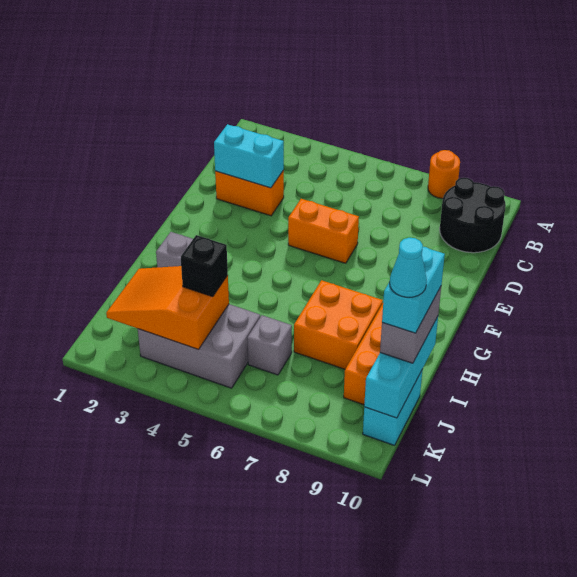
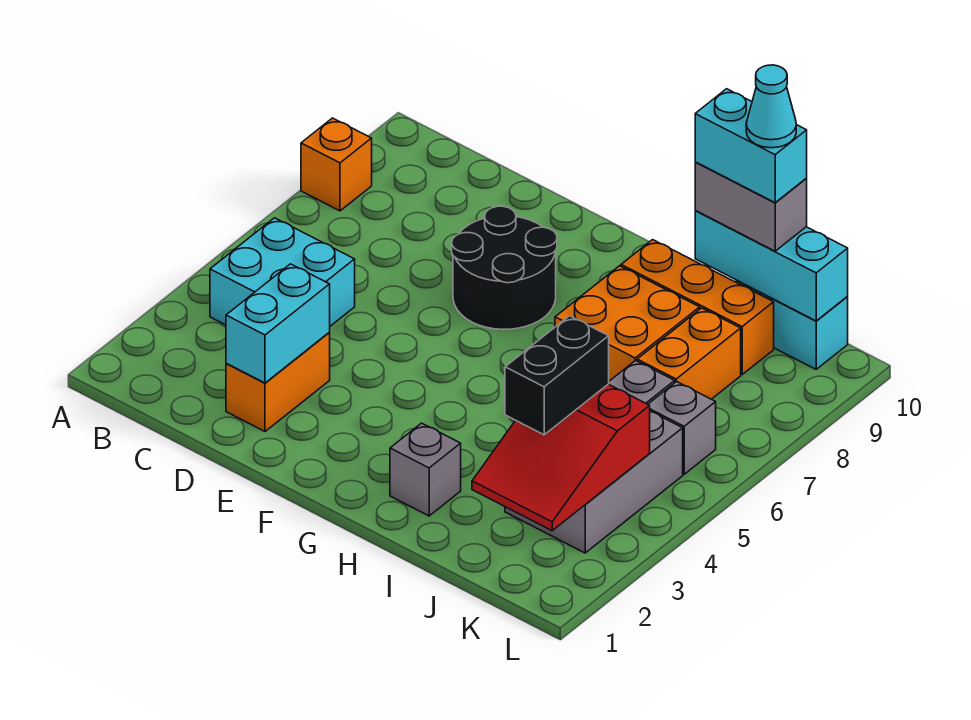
orange round brick A8 level 1 -> orange brick A8 level 1
none -> cyan brick B4:C5 level 1
black round brick B9:C10 level 1 -> black round brick E7:F8 level 1
orange brick E5:E6 level 1 -> orange brick J7:J8 level 1
orange slope J2:K4 level 2 top 4 -> red slope J2:K4 level 2 top 4
black brick J4 level 3 -> black brick J3:J4 level 3
none -> grey brick K6 level 1

